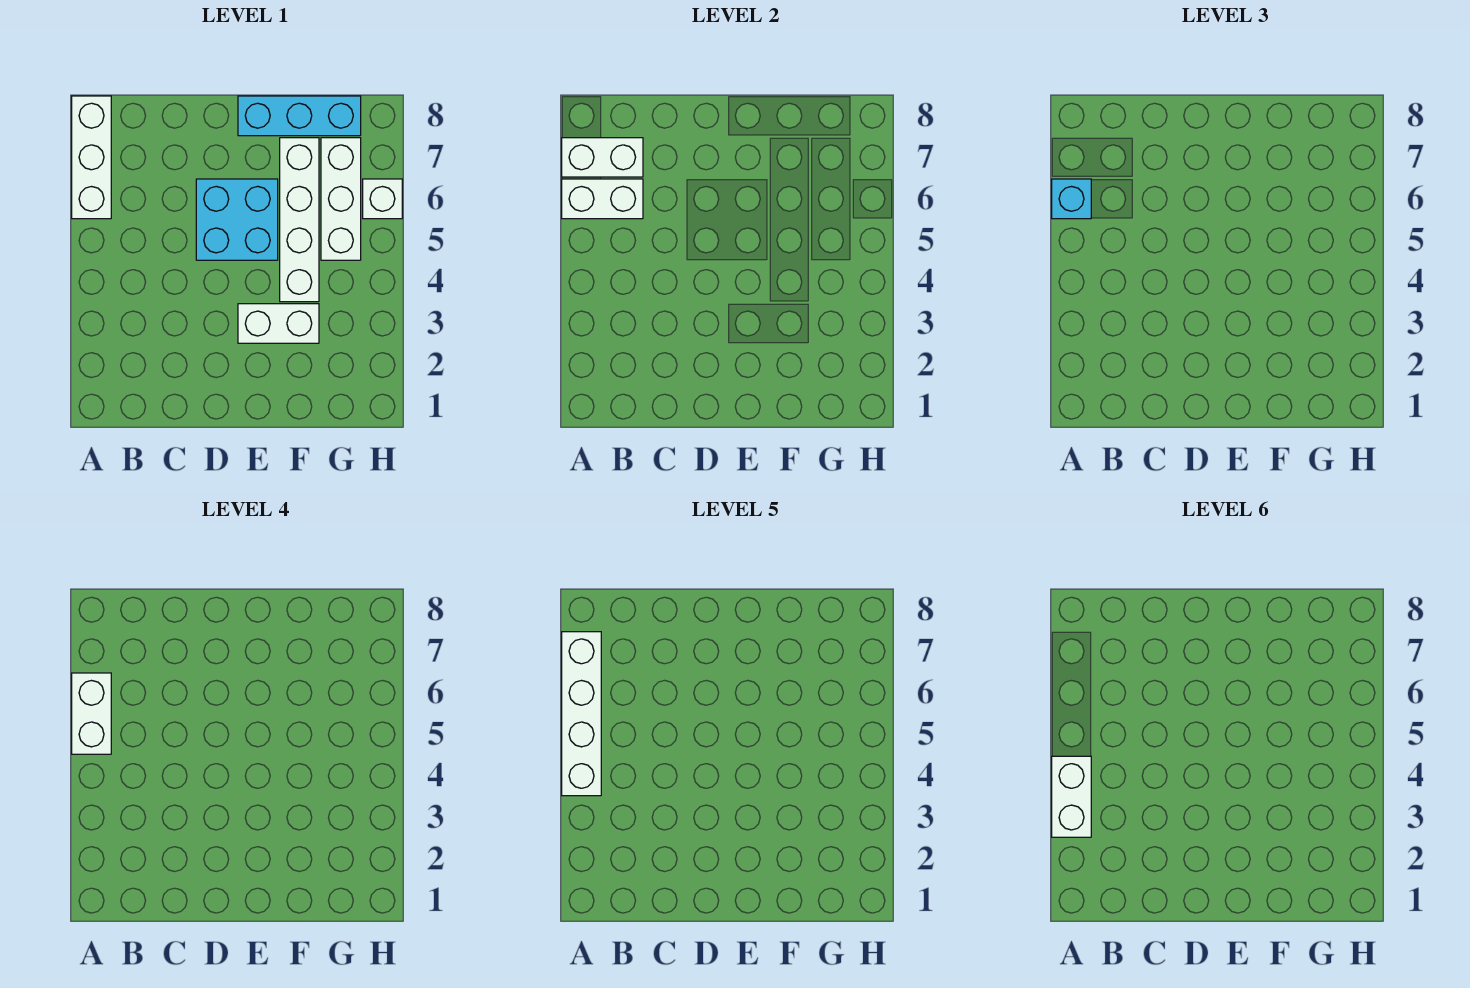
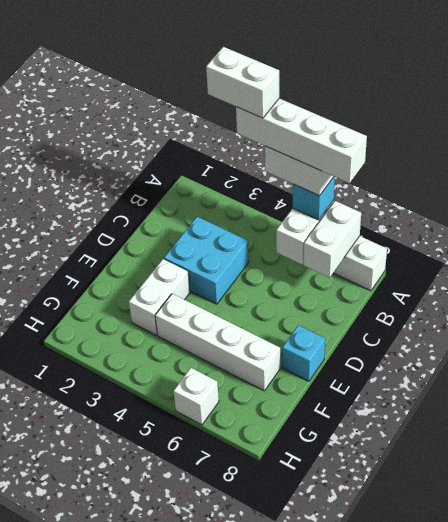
cyan brick D5:E6 level 1 -> cyan brick C3:D4 level 1
cyan brick E8:G8 level 1 -> cyan brick E8 level 1
white brick G5:G7 level 1 -> none

